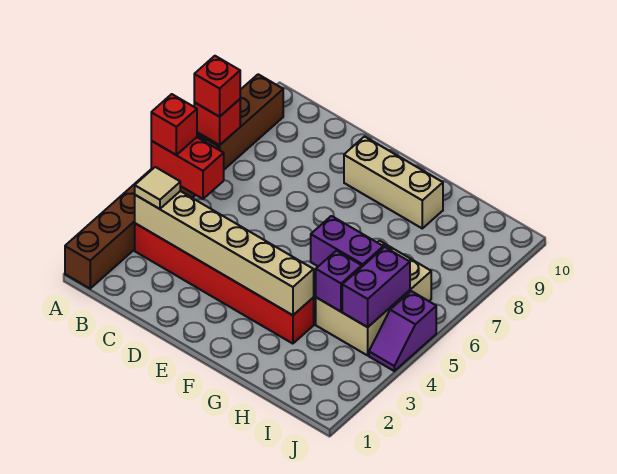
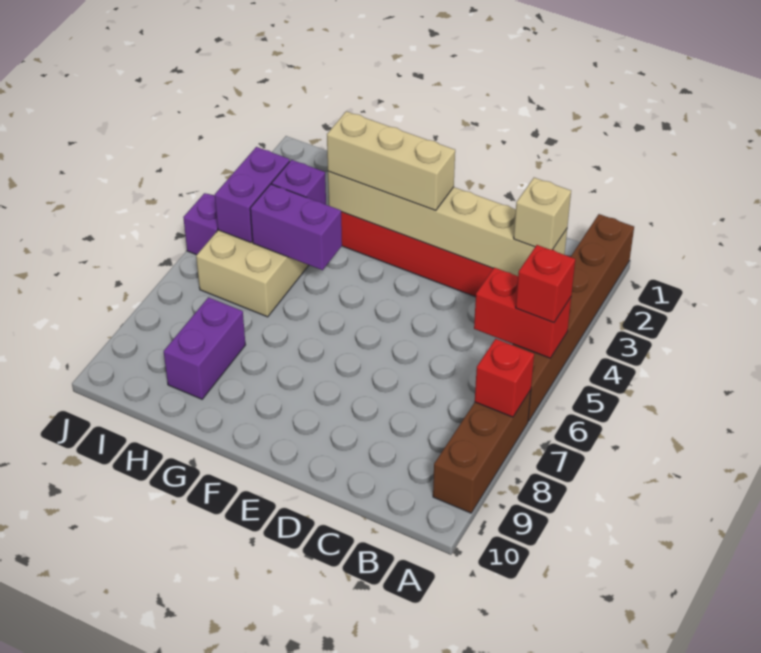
red brick A7 level 3 -> none
tan tile B3 level 3 -> tan brick B3 level 3
tan brick E9:G9 level 1 -> tan brick E3:G3 level 3
none -> purple brick H8:H9 level 1

